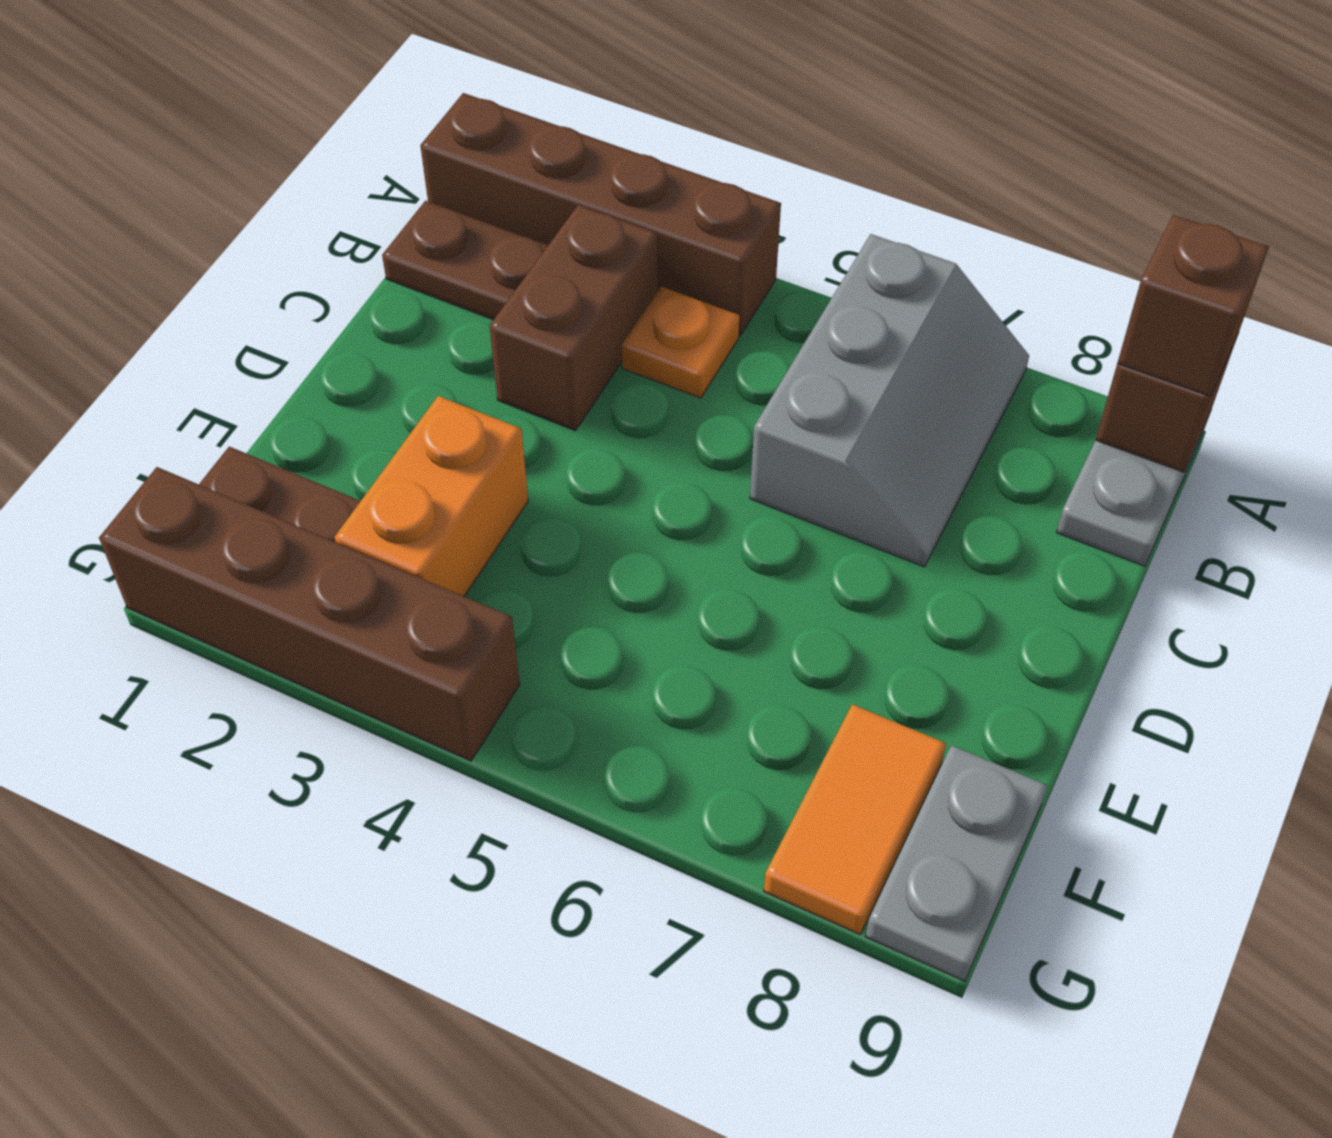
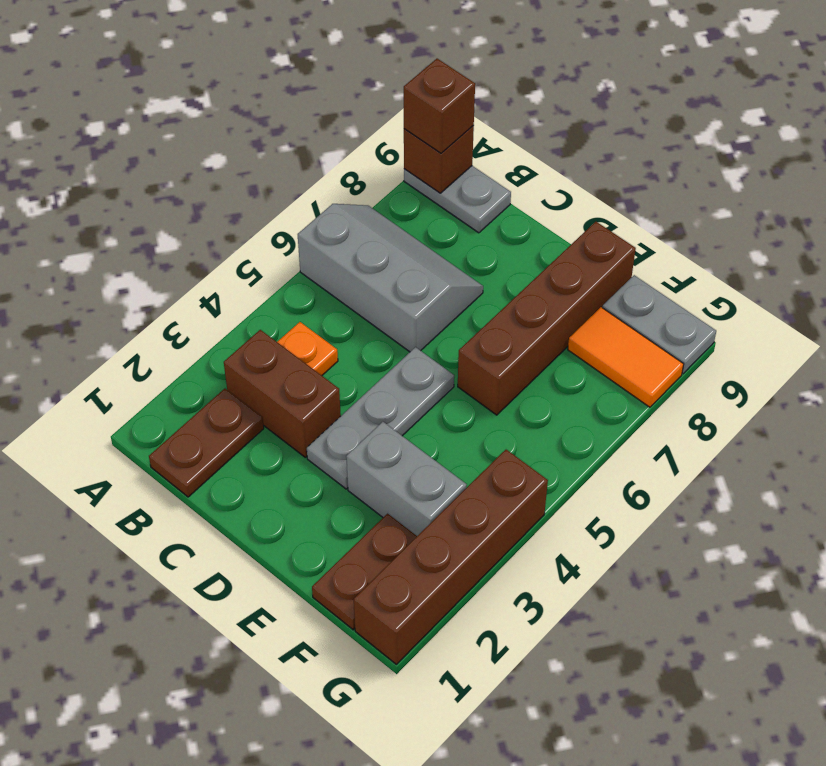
brown brick A1:A4 level 1 -> brown brick E6:E9 level 1
none -> grey plate D3:D5 level 1
orange brick E3:F3 level 1 -> grey brick E3:F3 level 1

